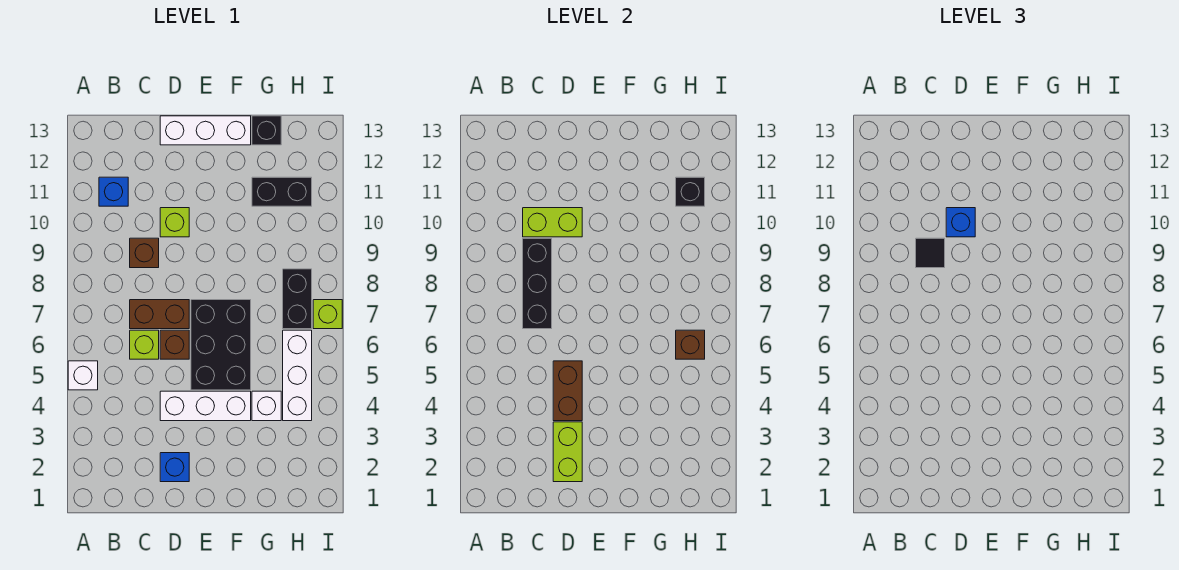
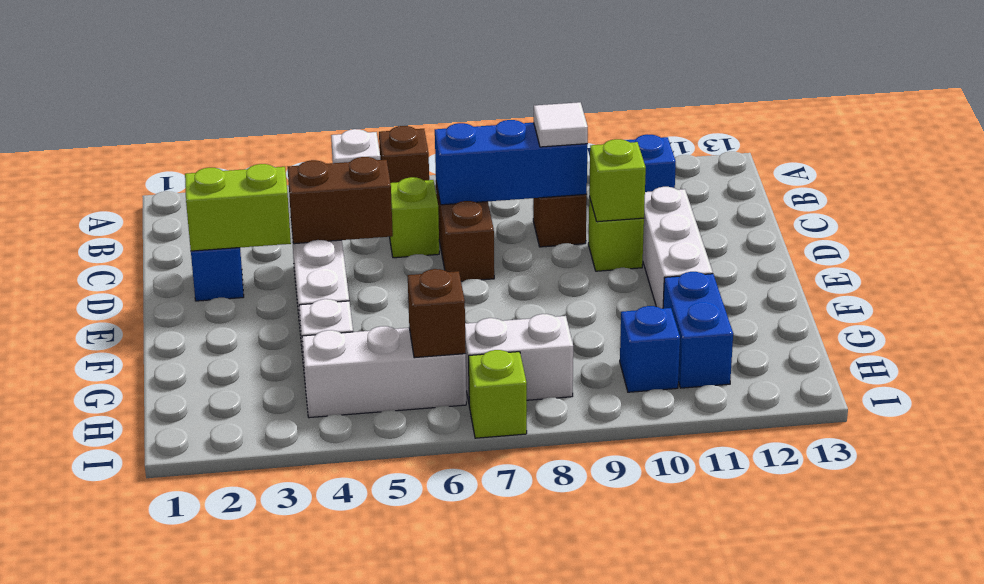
black brick C7:C9 level 2 -> blue brick C7:C9 level 2
black tile C9 level 3 -> white tile C9 level 3
lime brick C10:D10 level 2 -> lime brick D10 level 2
brown brick D6 level 1 -> brown brick A6 level 1
blue brick D10 level 3 -> blue brick H10 level 1
white brick D13:F13 level 1 -> white brick D11:F11 level 1
black brick E5:F7 level 1 -> none
black brick G11:H11 level 1 -> blue brick G11:H11 level 1
black brick G13 level 1 -> none
black brick H7:H8 level 1 -> white brick H7:H8 level 1
black brick H11 level 2 -> none

